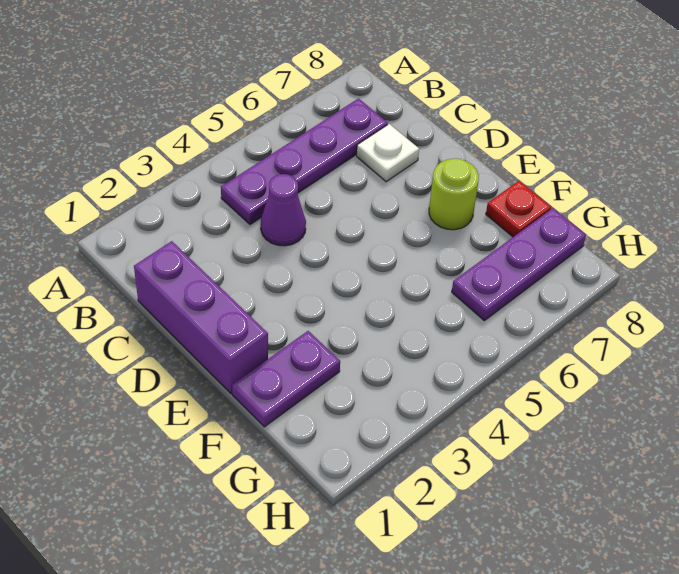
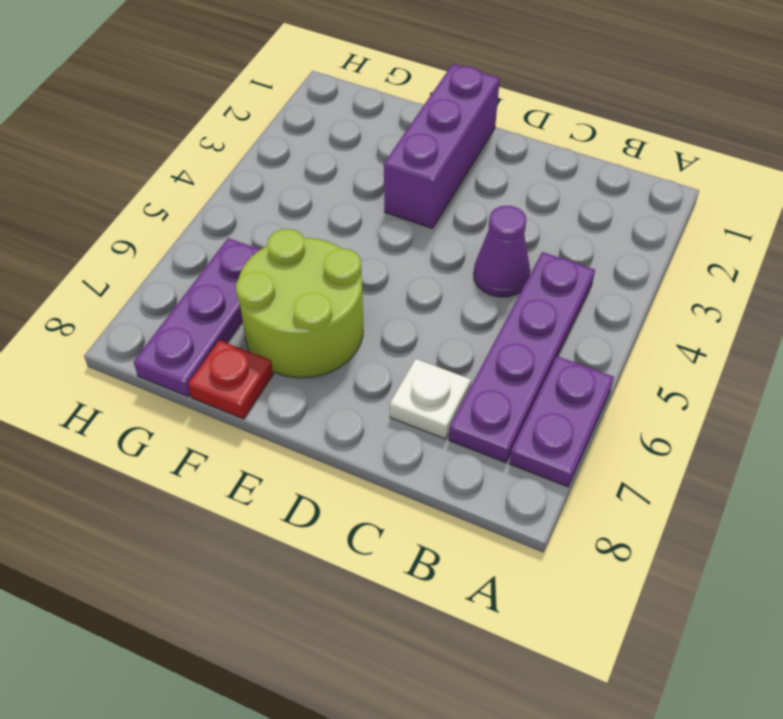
purple brick C1:E1 level 1 -> purple brick E1:E3 level 1
lime round brick E7 level 1 -> lime round brick E6:F7 level 1
purple plate F1:F2 level 1 -> purple plate A6:A7 level 1

